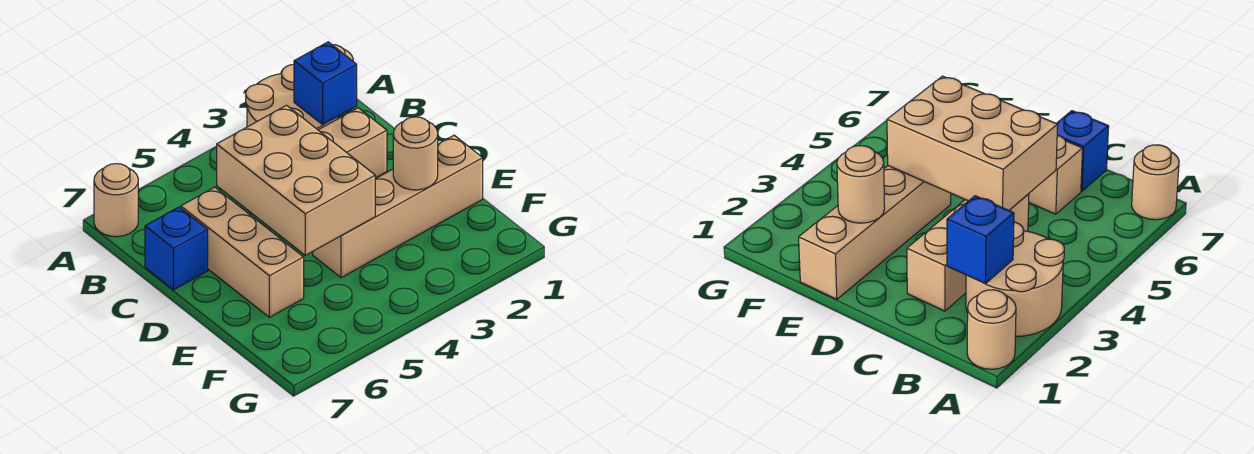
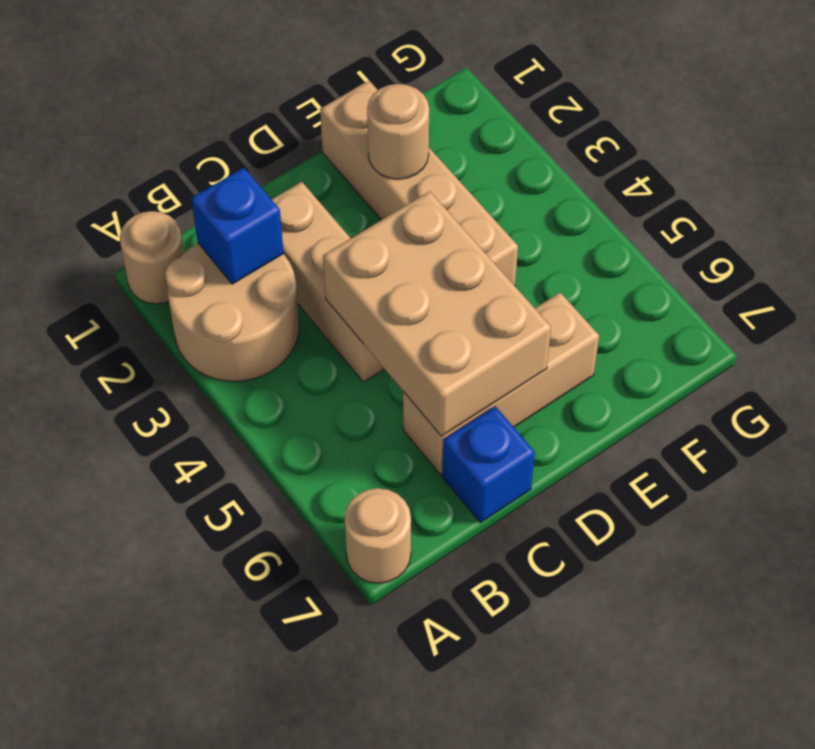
tan brick C4:E5 level 2 -> tan brick C4:D6 level 2

